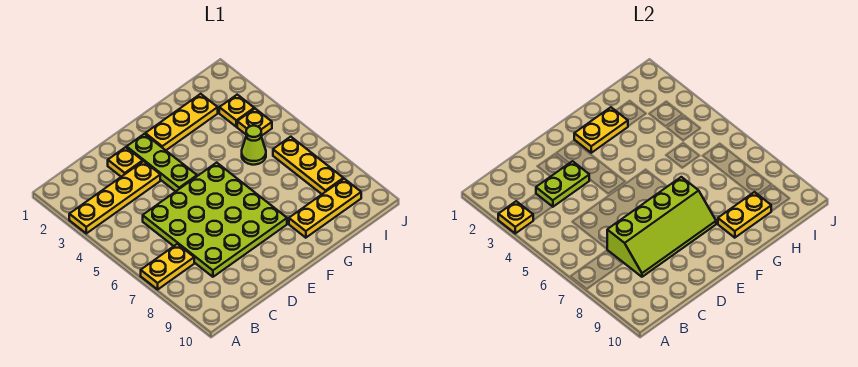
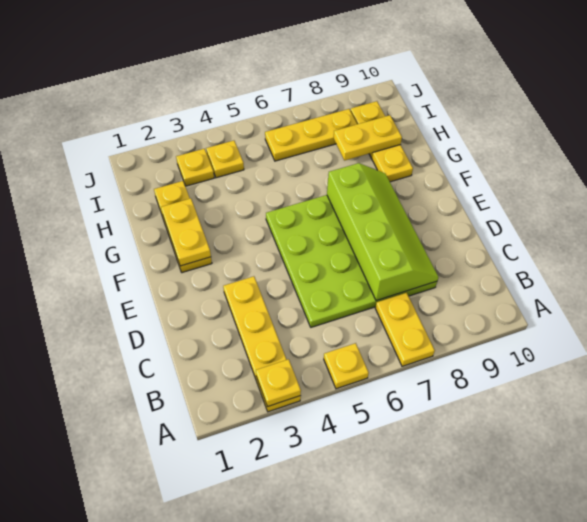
lime plate C3:D3 level 2 -> none
yellow plate D2 level 1 -> yellow plate A5 level 1
lime plate E2:E4 level 1 -> none
yellow plate G9:H9 level 2 -> yellow plate H8:H9 level 2
lime cone H5 level 1 -> none

